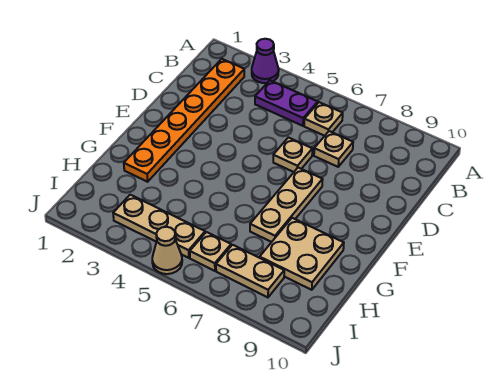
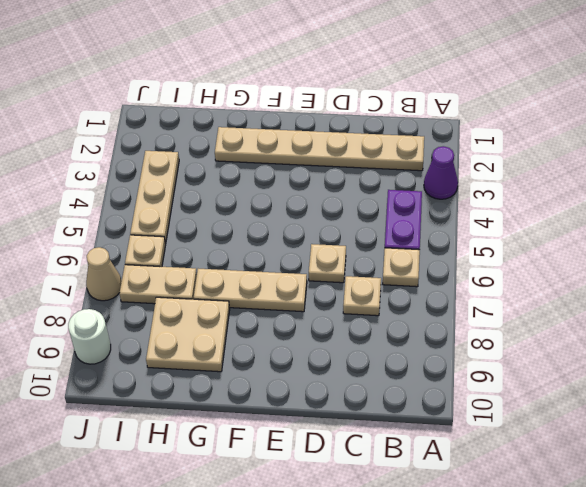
orange plate B2:G2 level 1 -> tan plate B2:G2 level 1
tan plate I7:I8 level 1 -> tan plate H7:I7 level 1
tan cone J5 level 1 -> tan cone J7 level 1
none -> white round brick J9 level 1

